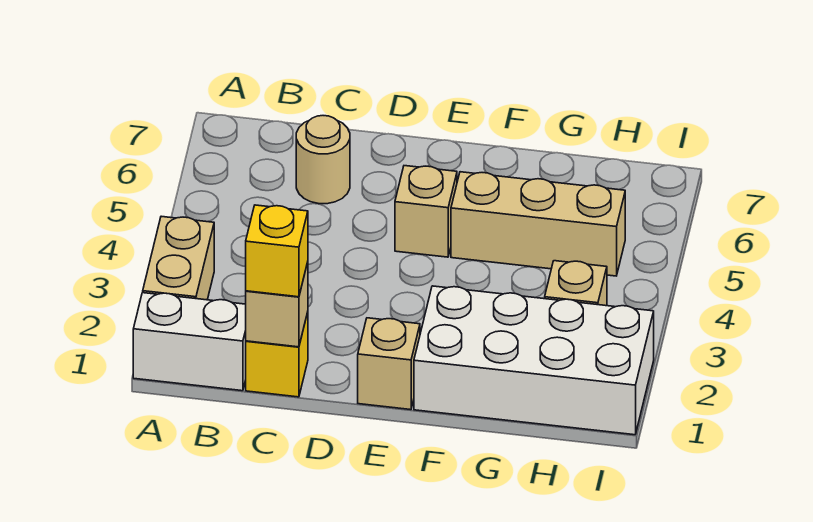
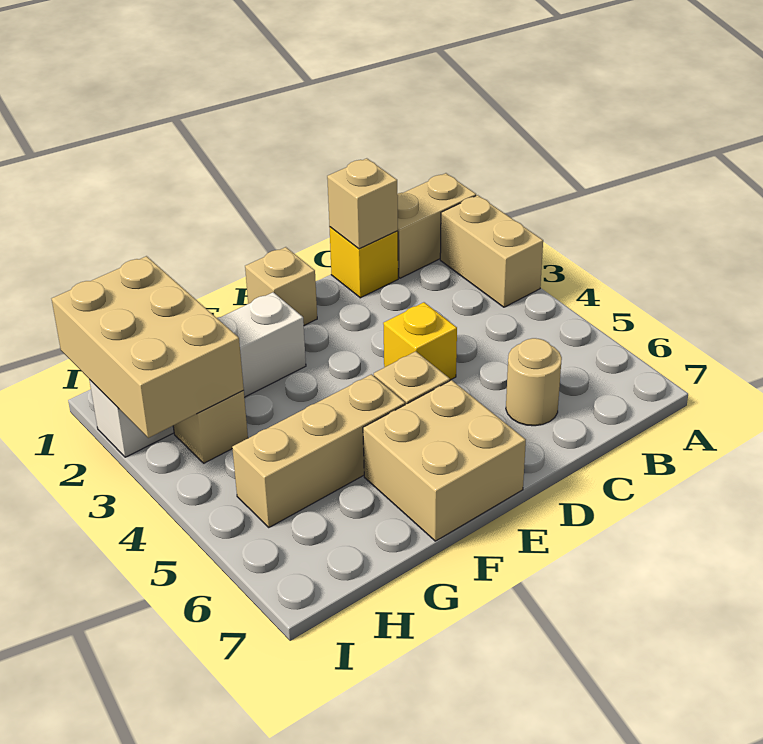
white brick A1:B1 level 1 -> tan brick A1:B1 level 1
yellow brick C1 level 3 -> yellow brick D4 level 1
none -> tan brick E6:F7 level 1
white brick F1:I2 level 1 -> white brick F2:I2 level 1
none -> tan brick H1:I3 level 2

